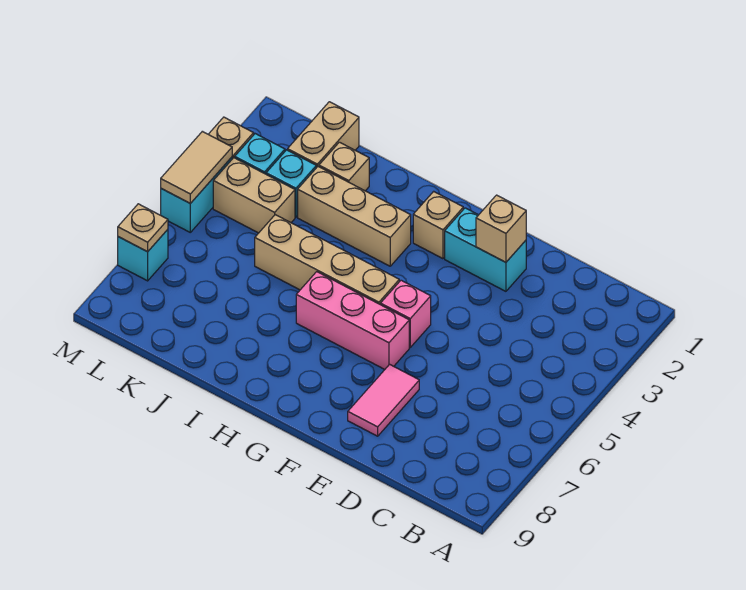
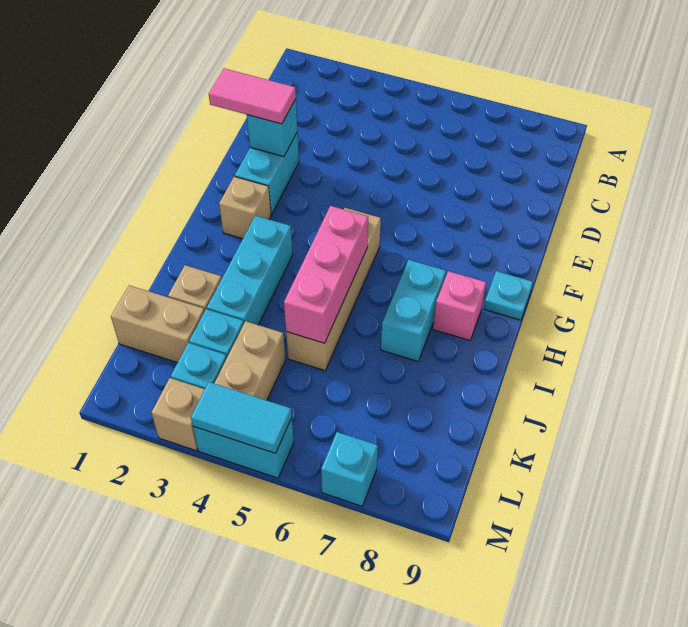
tan brick E2 level 2 -> cyan brick E2 level 2
pink tile E7:E8 level 1 -> pink tile E1:E2 level 3
pink brick F5 level 1 -> pink brick H8 level 1
pink brick F6:H6 level 1 -> pink brick H5:J5 level 2
none -> cyan plate G9 level 1
tan brick H3:J3 level 1 -> cyan brick H3:J3 level 1
none -> cyan brick H7:I7 level 1
tan tile M4:M5 level 2 -> cyan tile M4:M5 level 2
tan plate M7 level 2 -> none

